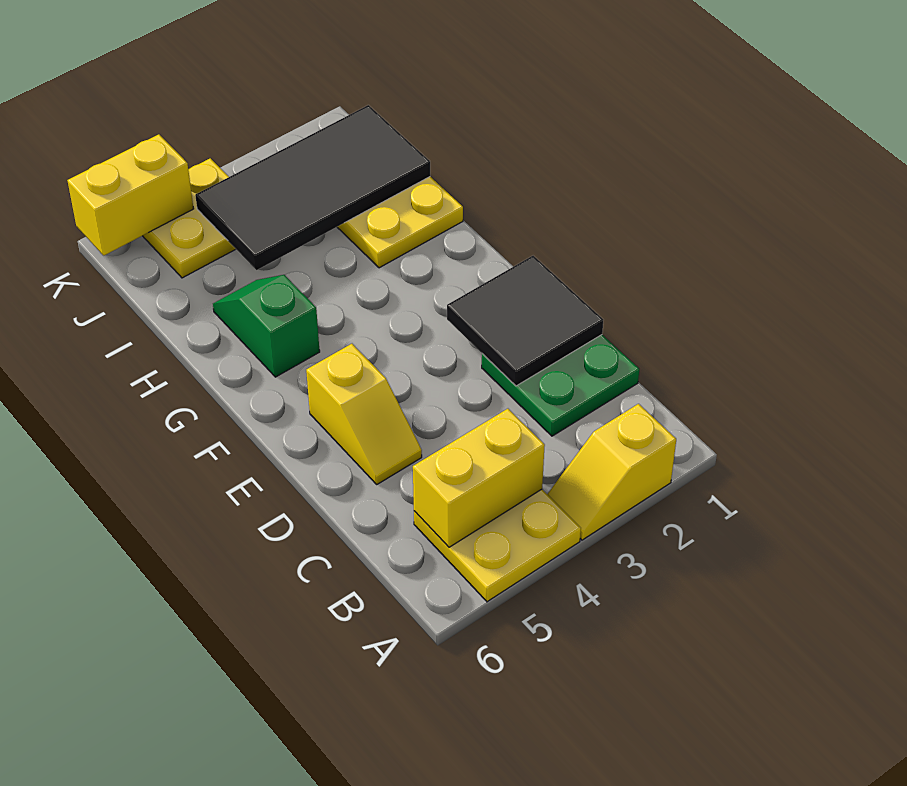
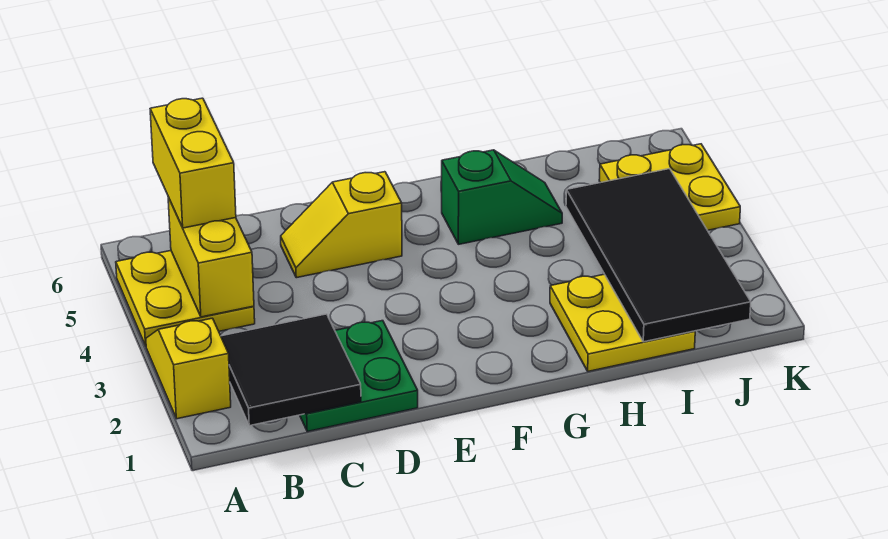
black tile D1:E2 level 2 -> black tile B1:C2 level 2
yellow brick K5:K6 level 2 -> yellow brick B5:B6 level 3

